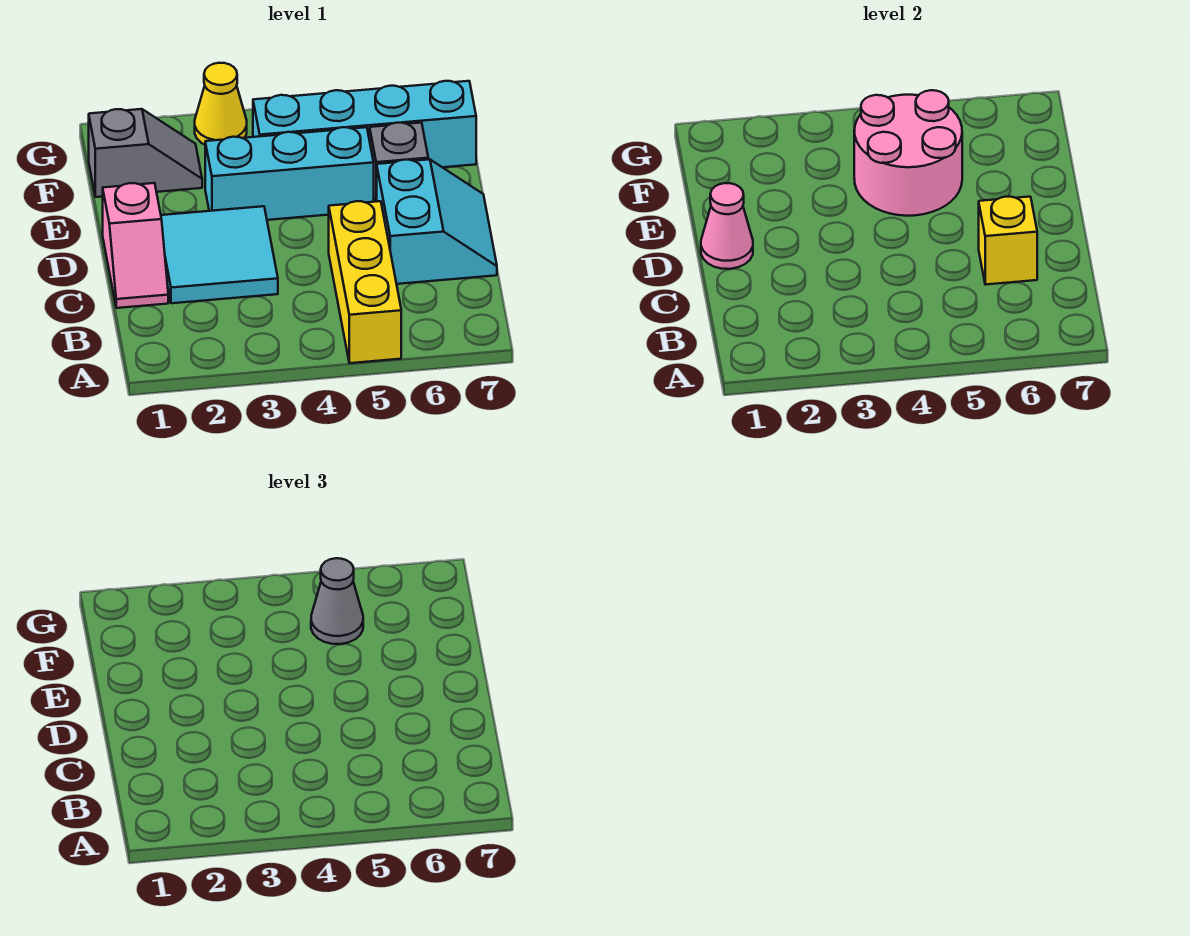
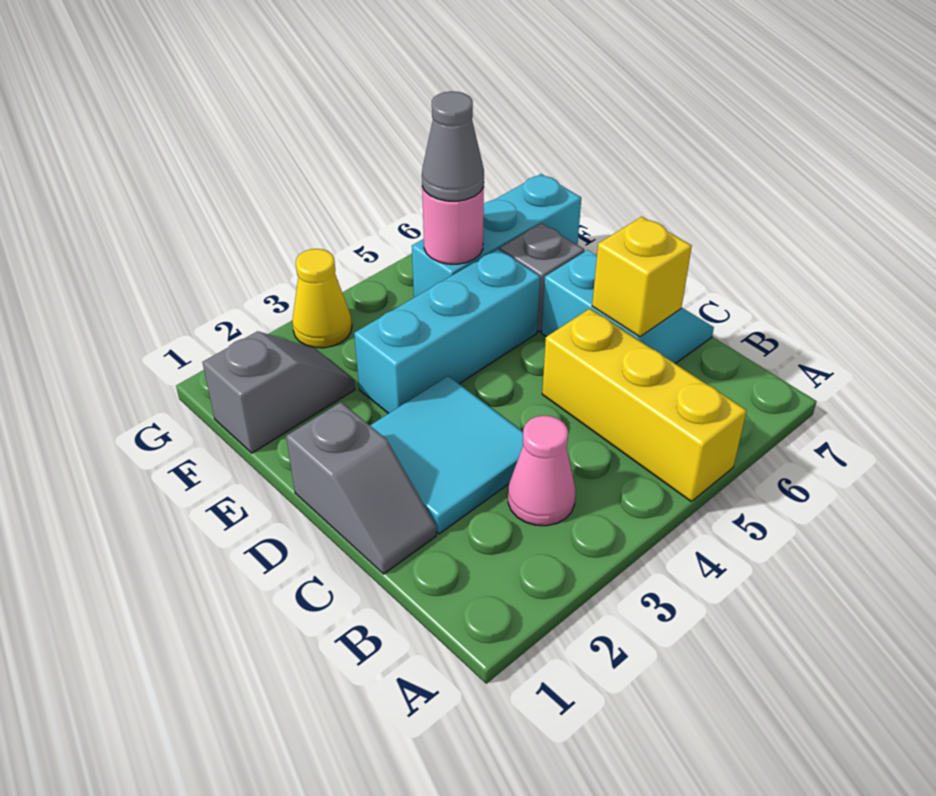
pink slope C1:D1 level 1 top D -> grey slope C1:D1 level 1 top D
pink cone D1 level 2 -> pink cone B3 level 1
pink round brick E4:F5 level 2 -> pink round brick F5 level 2
cyan brick F4:F7 level 1 -> cyan brick F5:F7 level 1

